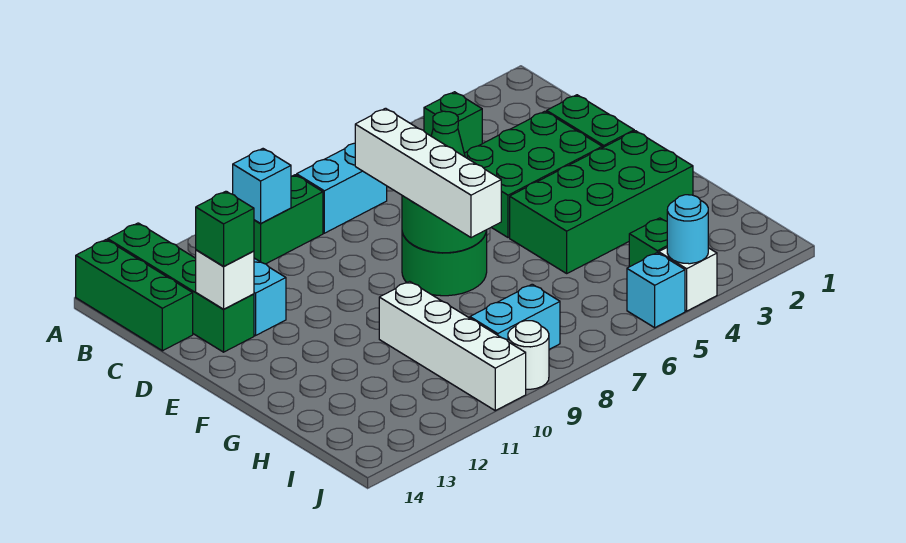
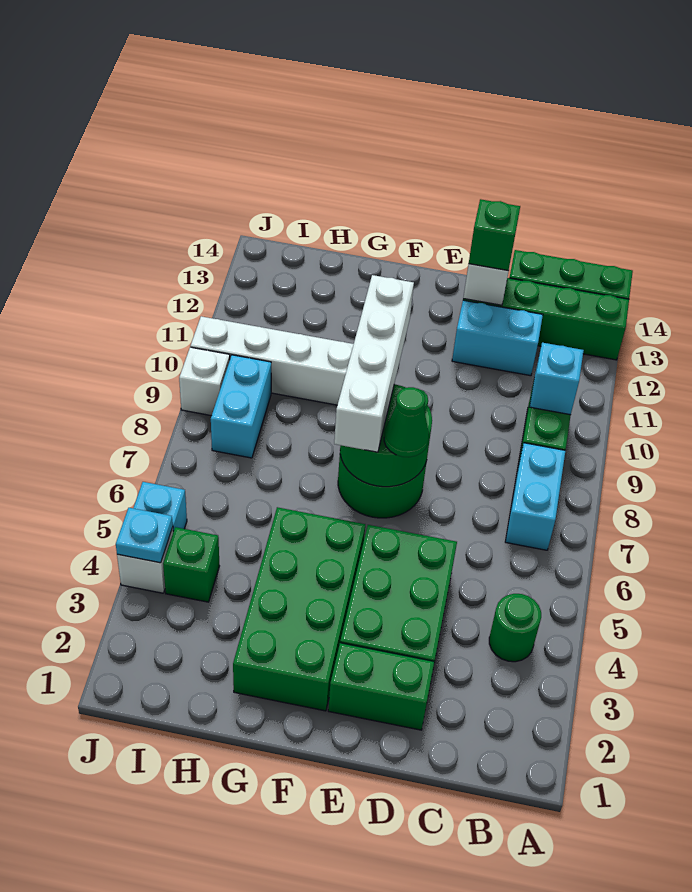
green brick B4 level 1 -> green round brick B4 level 1
white brick D8:G8 level 3 -> white brick F7:F10 level 3
cyan round brick J4 level 2 -> cyan plate J4 level 2
white round brick J9 level 1 -> white brick J9 level 1

